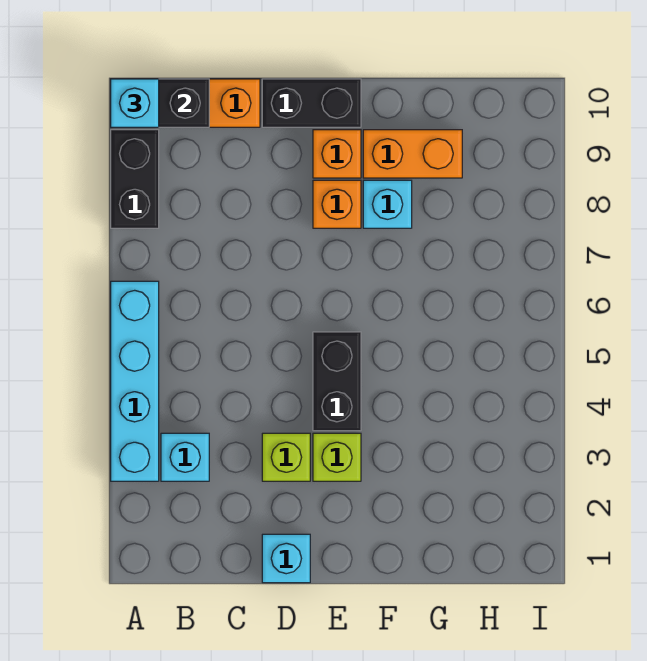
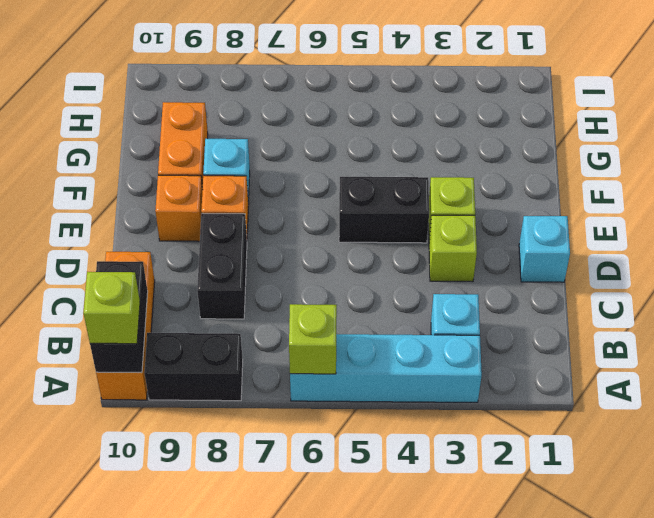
none -> lime brick A6 level 2
cyan brick A10 level 3 -> lime brick A10 level 3
black brick D10:E10 level 1 -> black brick C8:D8 level 1

